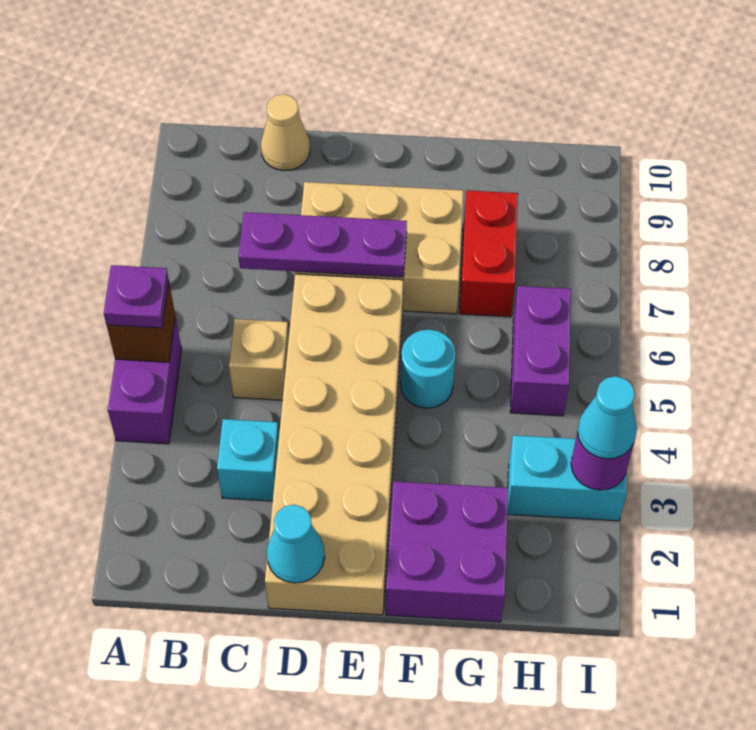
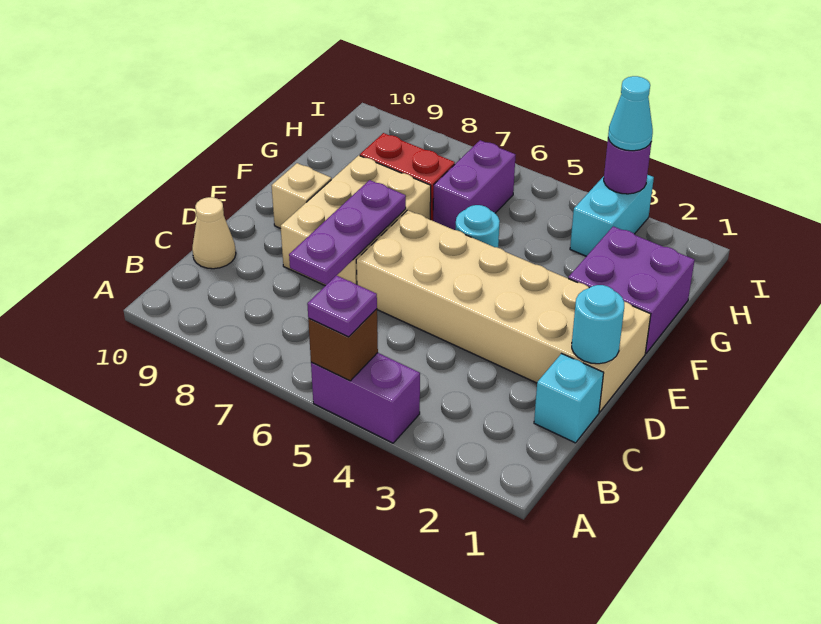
cyan brick C3 level 1 -> cyan brick C1 level 1
tan brick C5 level 1 -> tan brick E9 level 1
cyan cone D1 level 2 -> cyan round brick D1 level 2
purple brick H5:H6 level 1 -> purple brick G6:H6 level 1

